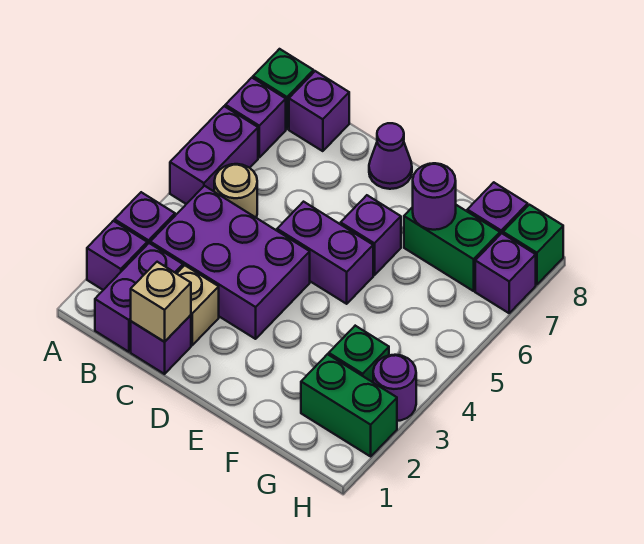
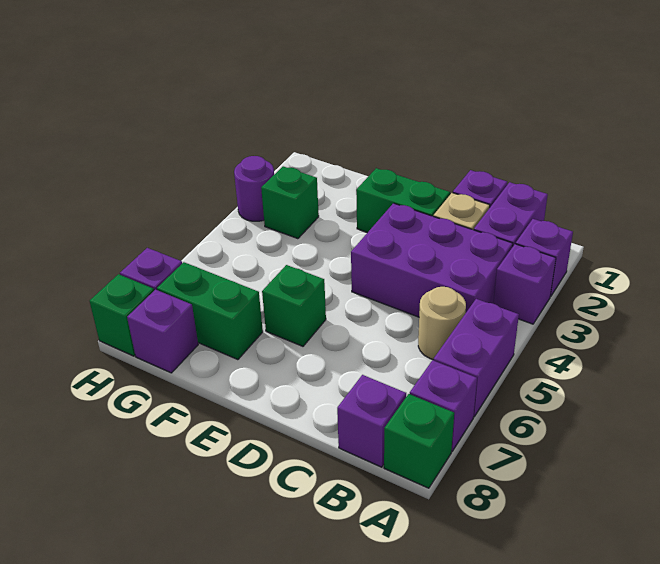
tan brick C1 level 2 -> none
purple brick D5:E5 level 1 -> none
purple cone D8 level 1 -> none
purple brick E6 level 1 -> green brick E6 level 1
purple round brick F7 level 2 -> none
green brick G2:H2 level 1 -> green brick D2:E2 level 1

